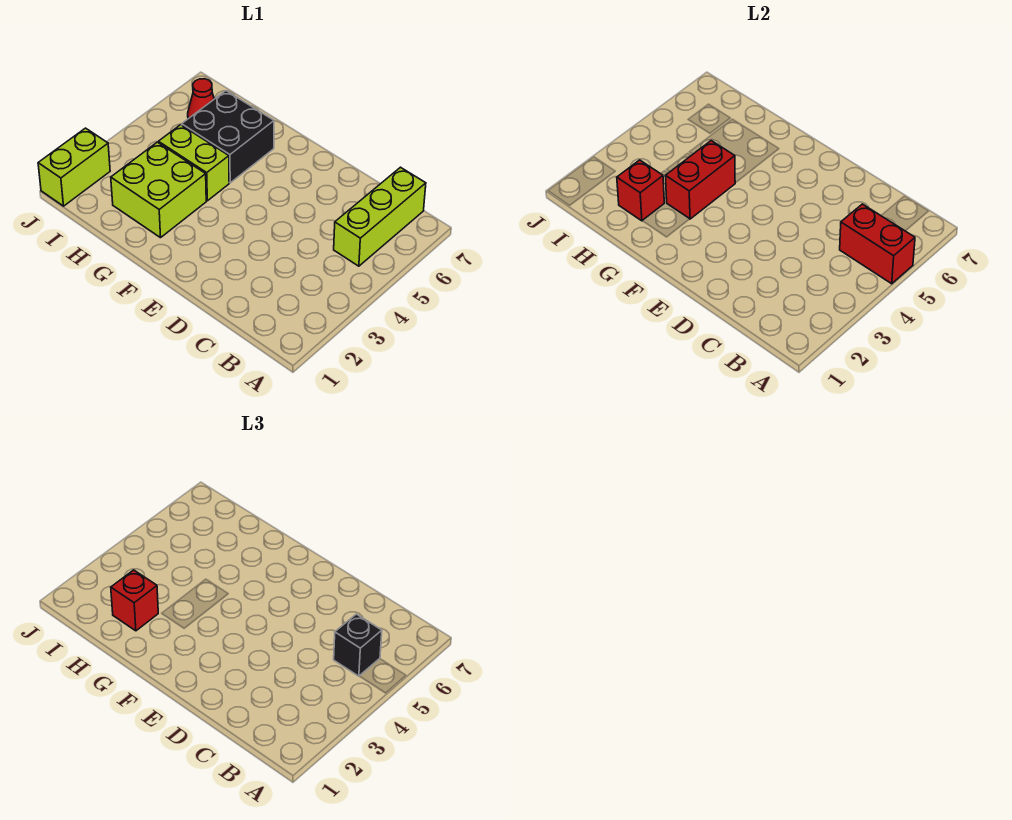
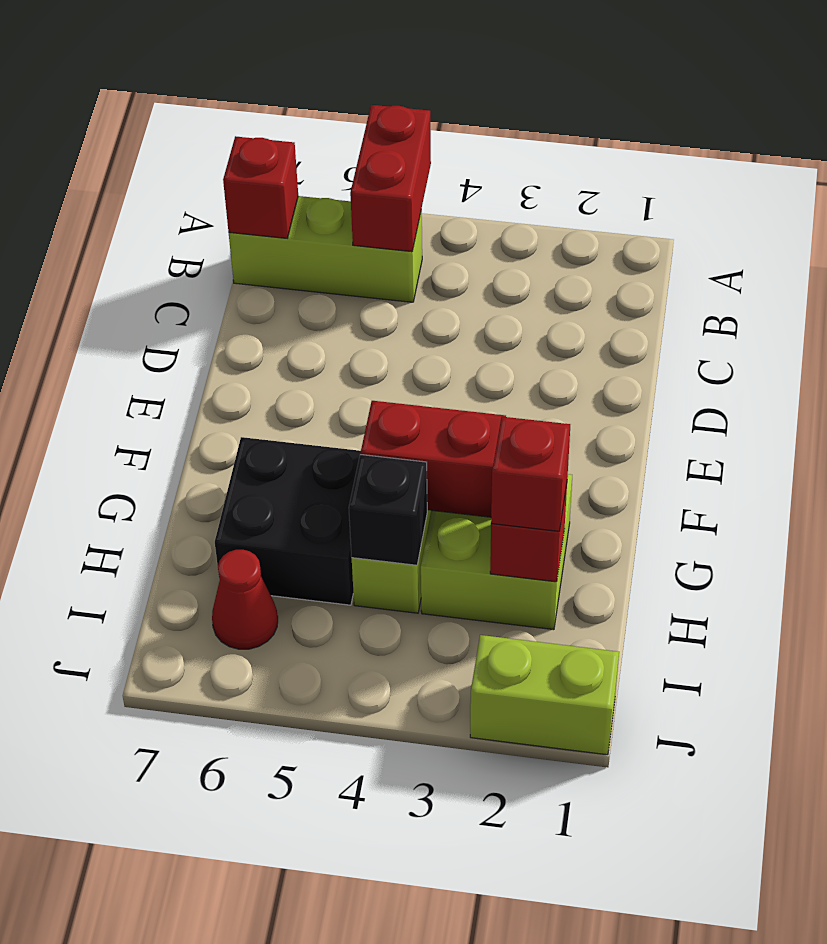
black brick B5 level 3 -> black brick H4 level 2
none -> red brick B7 level 2

